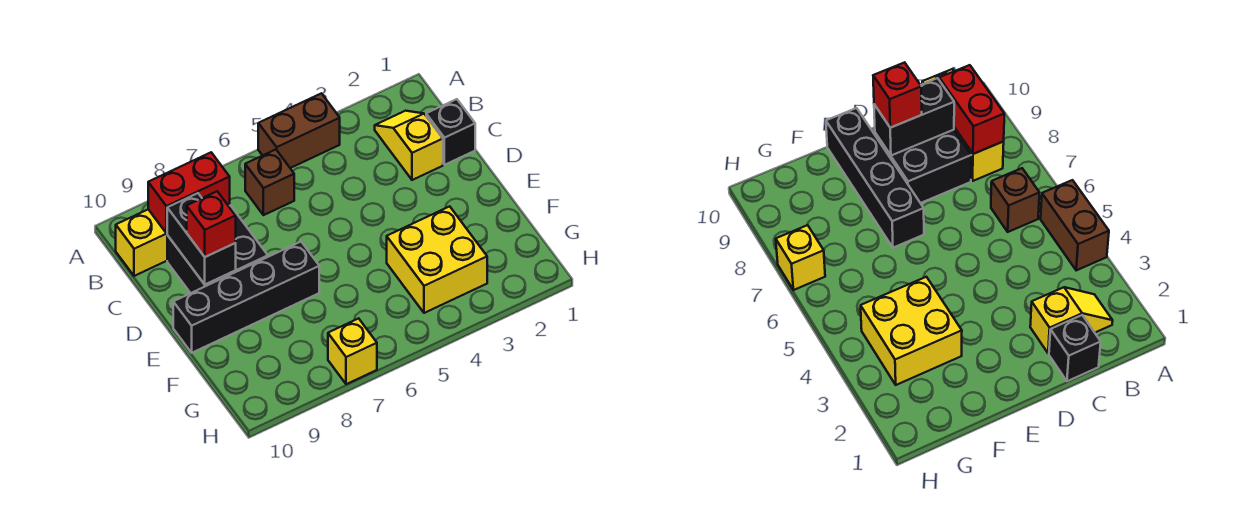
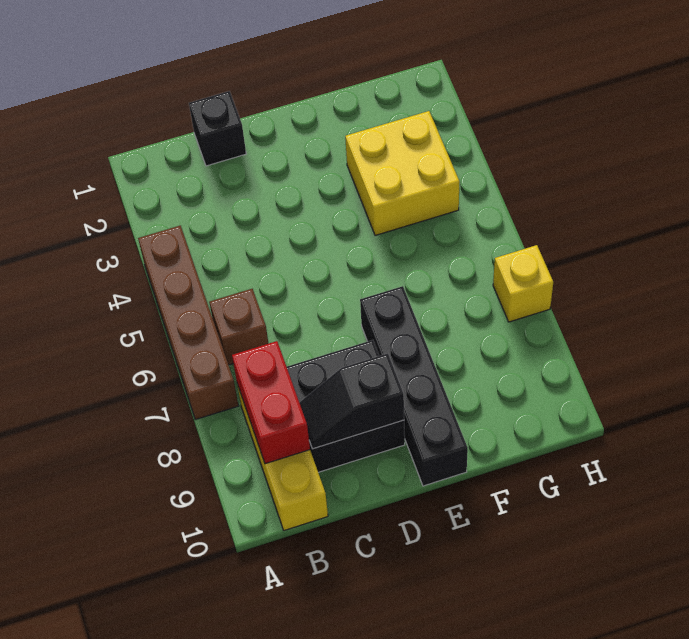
brown brick A4:A5 level 1 -> brown brick A4:A7 level 1
yellow slope B2:C2 level 1 top C -> none
black brick C9:D9 level 2 -> black slope C9:D9 level 2 top D
red brick D9 level 3 -> none

